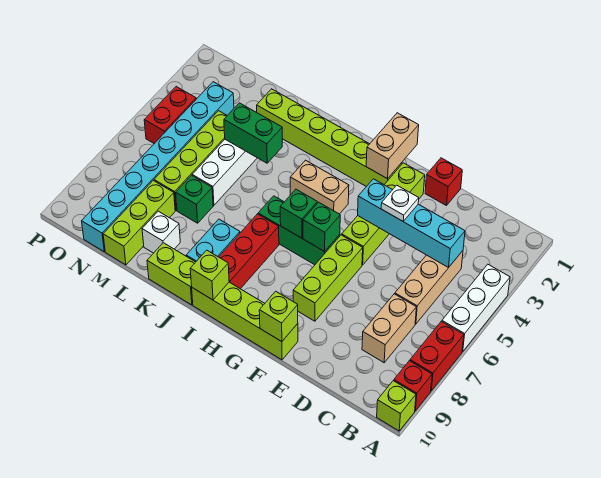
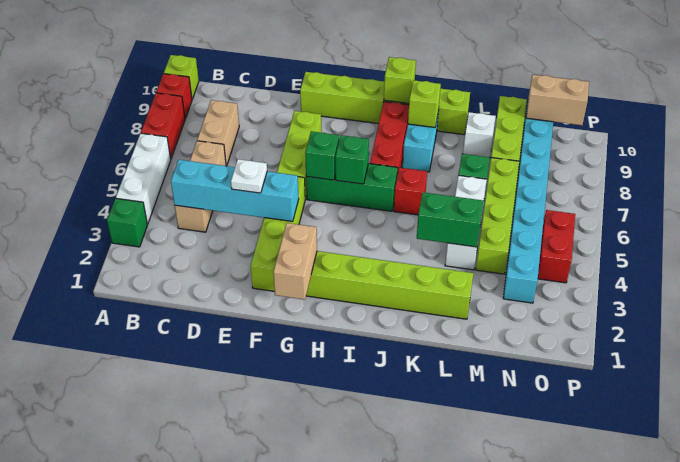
none -> green brick A3 level 1
red brick E1 level 1 -> red brick J6 level 1
lime brick F10 level 2 -> lime brick J9 level 2
tan brick H4:I4 level 1 -> tan brick N10:O10 level 2

